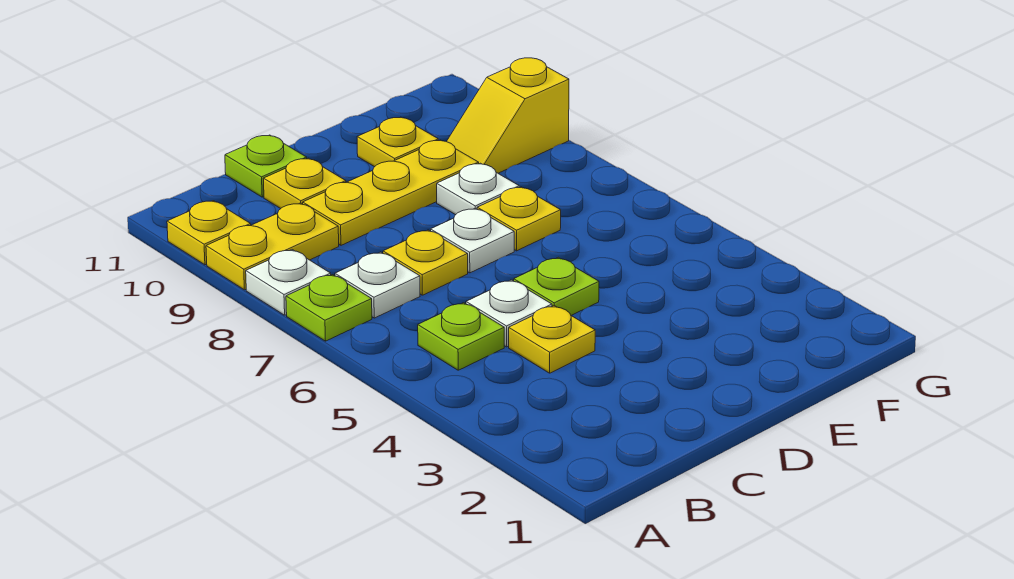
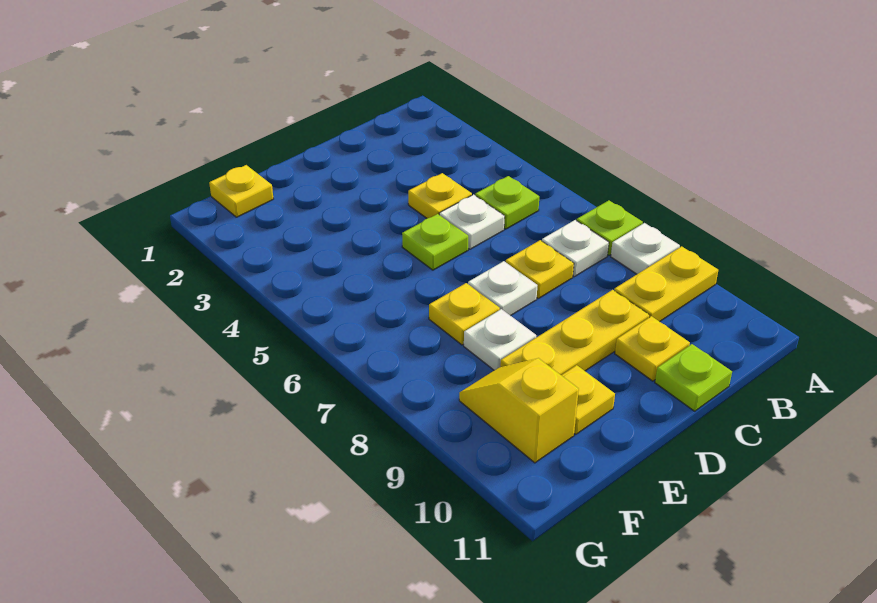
yellow plate A10 level 1 -> yellow plate F1 level 1
yellow slope F9:G9 level 1 top G -> yellow slope F9:F10 level 1 top 10

